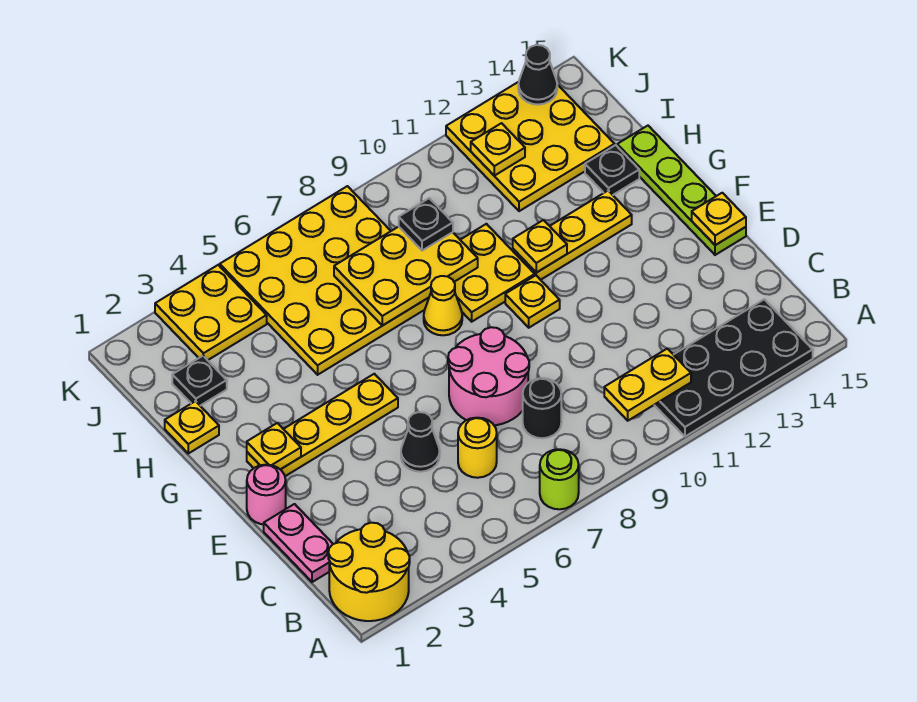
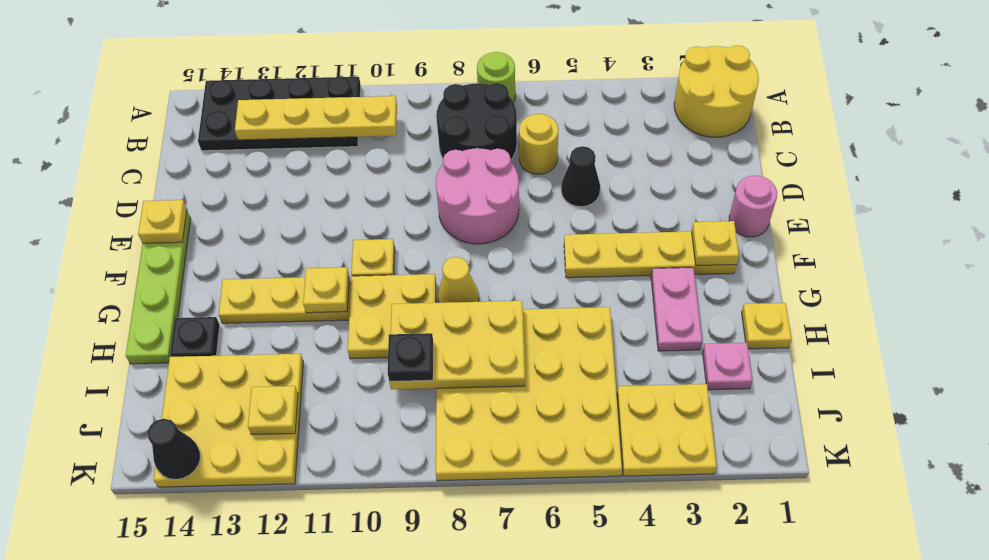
yellow plate B10:B11 level 2 -> yellow plate B10:B13 level 2
pink plate C1:D1 level 1 -> pink plate G3:H3 level 1
black round brick C8 level 1 -> black round brick B7:C8 level 1
black plate I2 level 1 -> pink plate I2 level 1

